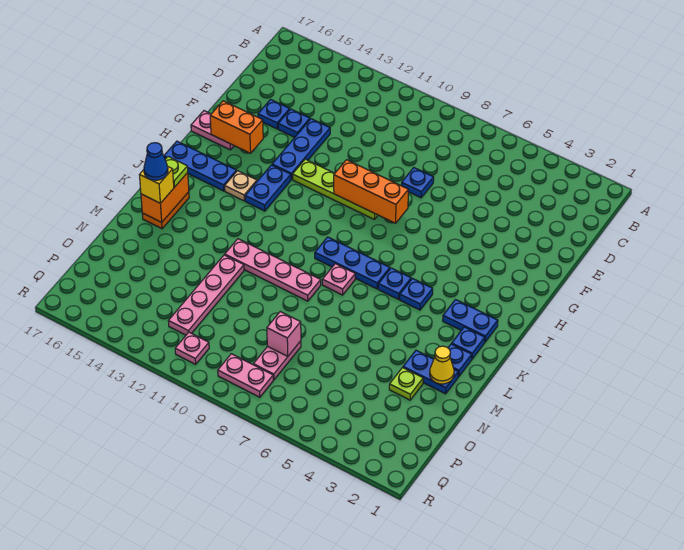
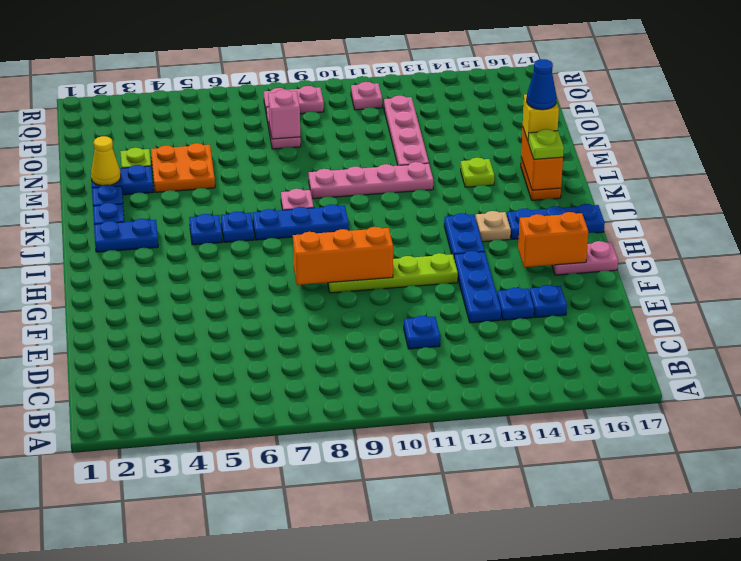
blue plate E8 level 1 -> blue plate D11 level 1
none -> lime plate L14 level 1
none -> orange plate M4:N5 level 1

